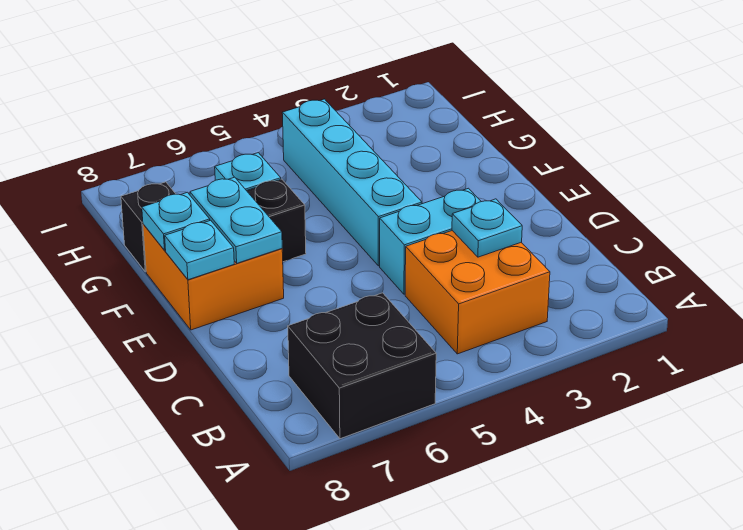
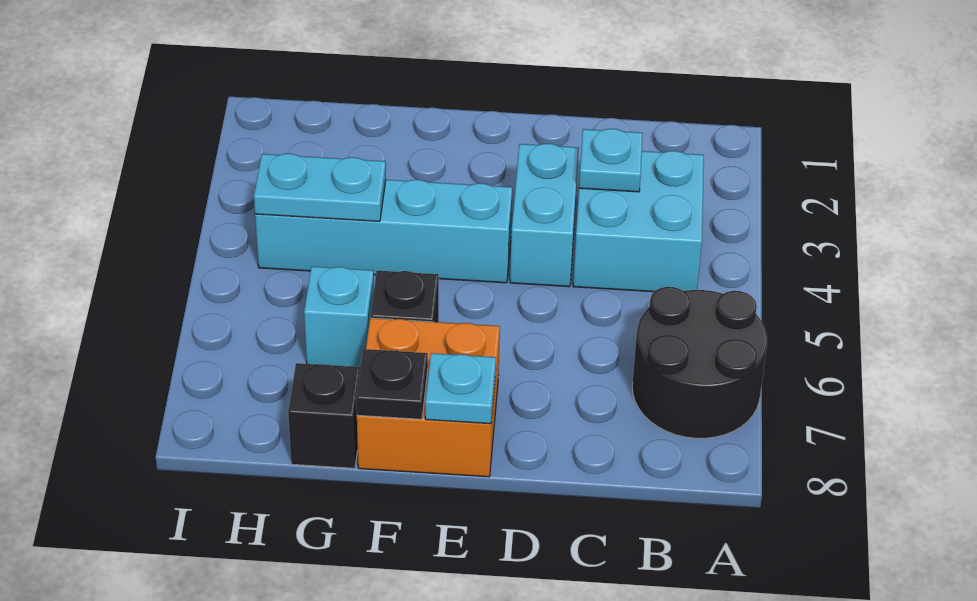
black brick A6:B7 level 1 -> black round brick A6:B7 level 1
orange brick B3:C4 level 1 -> cyan brick B3:C4 level 1
cyan plate E7:F7 level 2 -> cyan plate G4:H4 level 2
cyan plate F8 level 2 -> black plate F8 level 2

